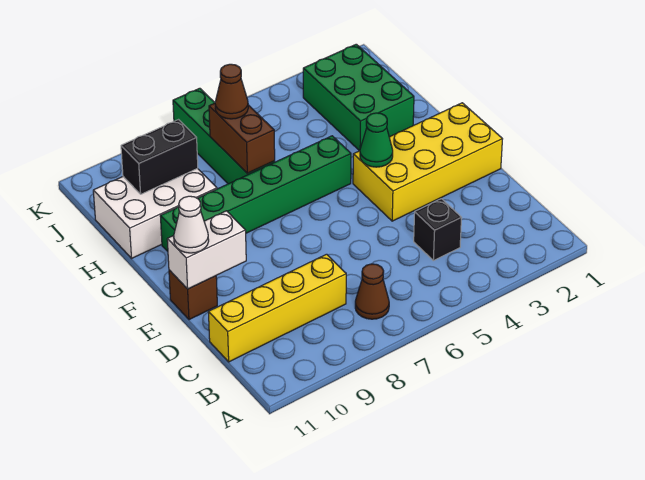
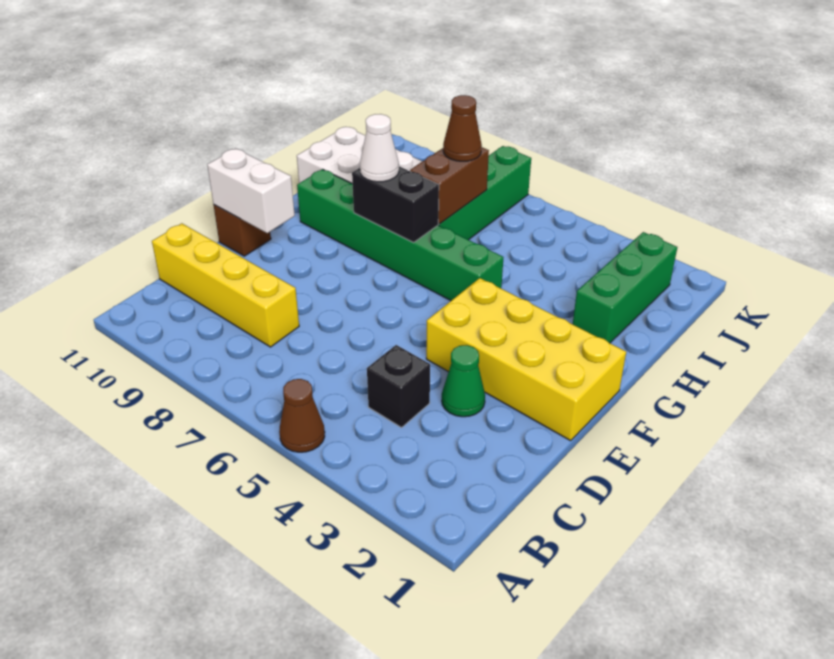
brown cone B7 level 1 -> brown cone A5 level 1
white cone E11 level 3 -> white cone G8 level 3
green cone F4 level 2 -> green cone D3 level 1
green brick H2:J3 level 1 -> green brick H2:J2 level 1
black brick I9:I10 level 2 -> black brick G7:G8 level 2

